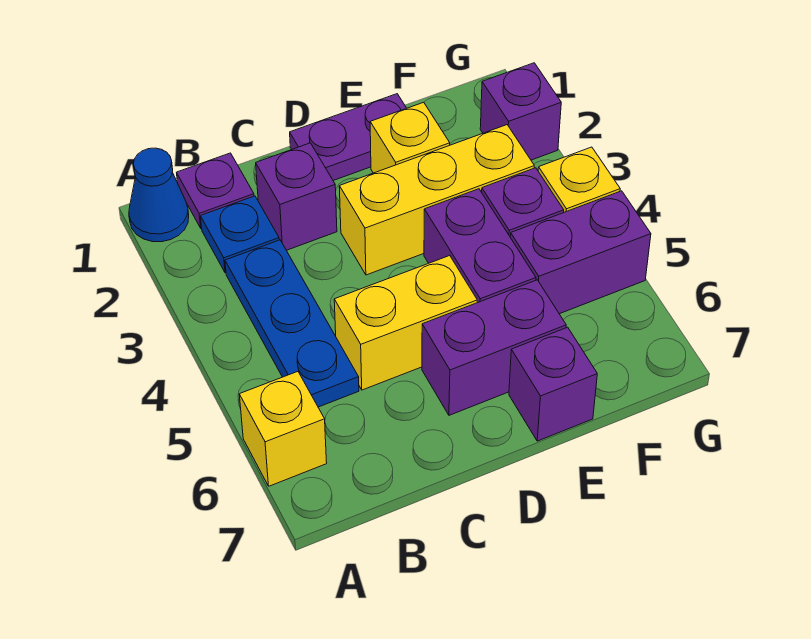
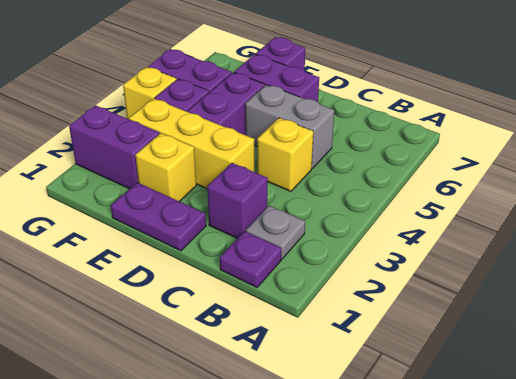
blue cone A1 level 1 -> none
yellow brick A6 level 1 -> yellow brick C4 level 1
blue plate B2 level 1 -> grey plate B2 level 1
blue plate B3:B5 level 1 -> none
yellow brick C5:D5 level 1 -> grey brick C5:D5 level 1
purple brick G2 level 1 -> purple brick F2:G2 level 1

